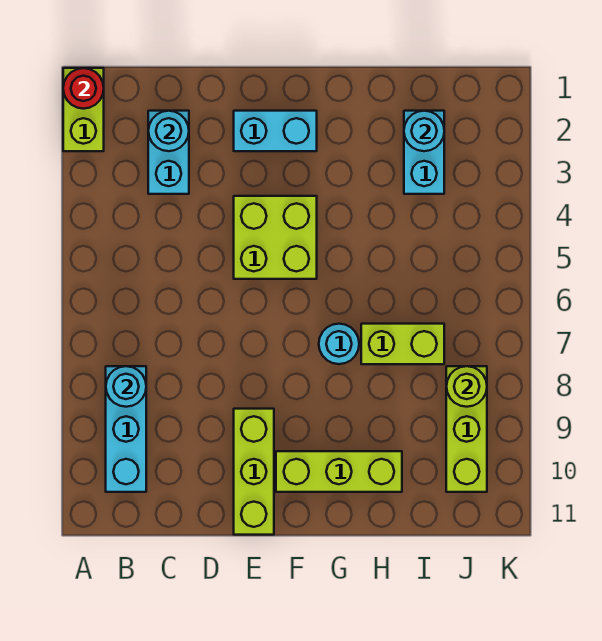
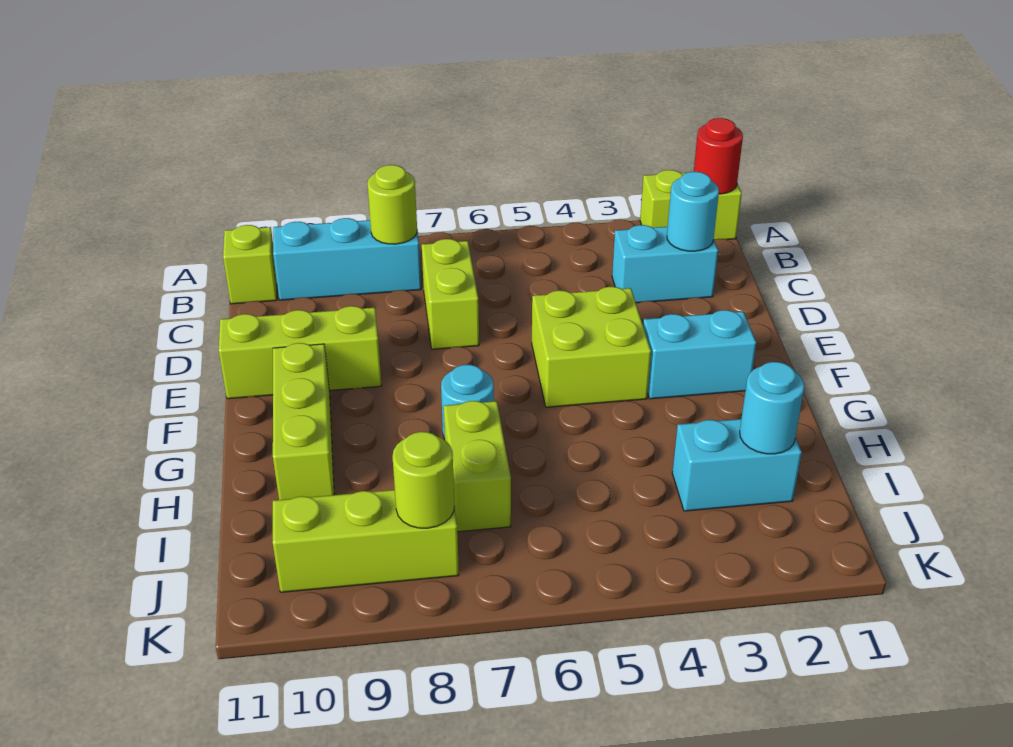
cyan round brick B8 level 2 -> lime round brick B8 level 2
none -> lime brick B11 level 1
none -> lime brick C7:D7 level 1
cyan brick E2:F2 level 1 -> cyan brick F2:F3 level 1

